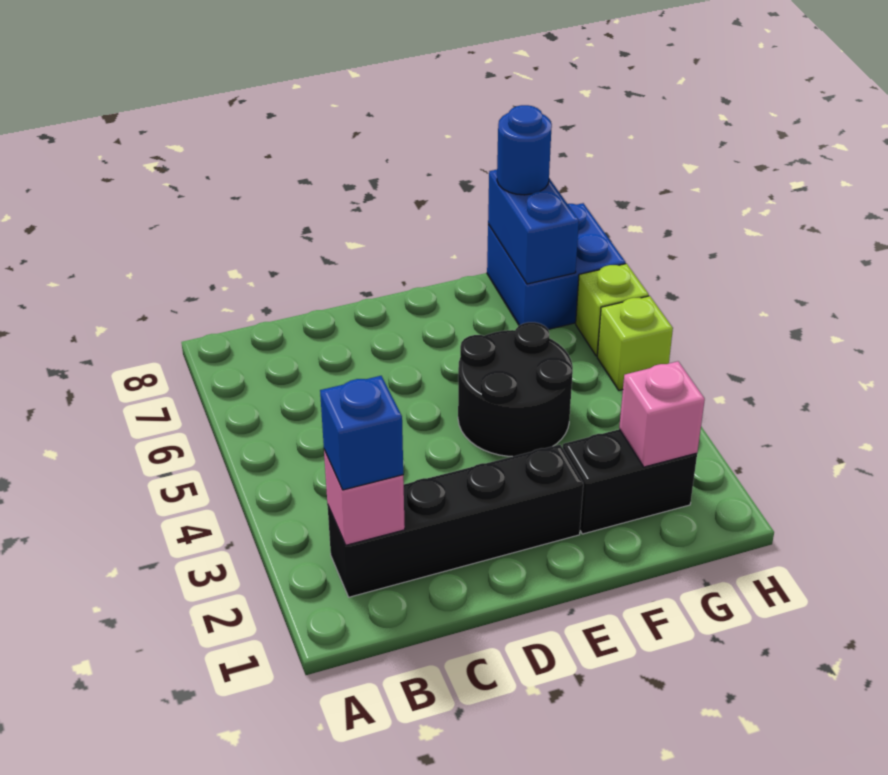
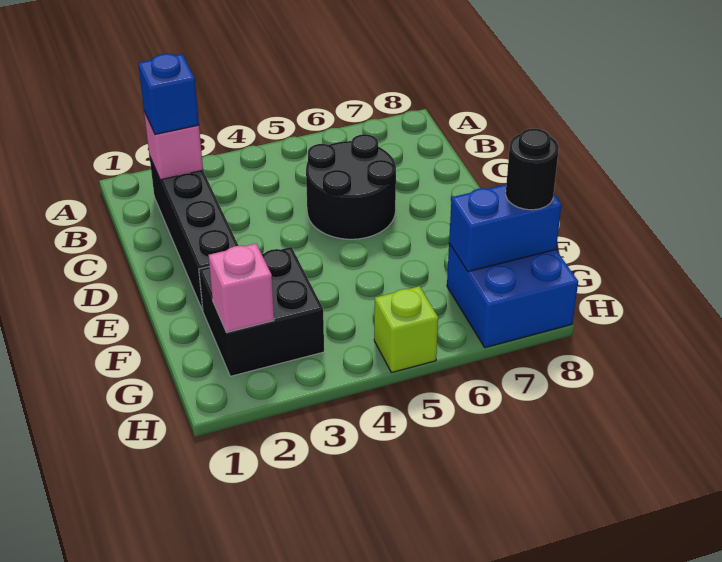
black round brick E4:F5 level 1 -> black round brick C5:D6 level 1
black brick F2:G2 level 1 -> black brick F2:G3 level 1
blue round brick G8 level 3 -> black round brick G8 level 3
lime brick H6 level 1 -> none

